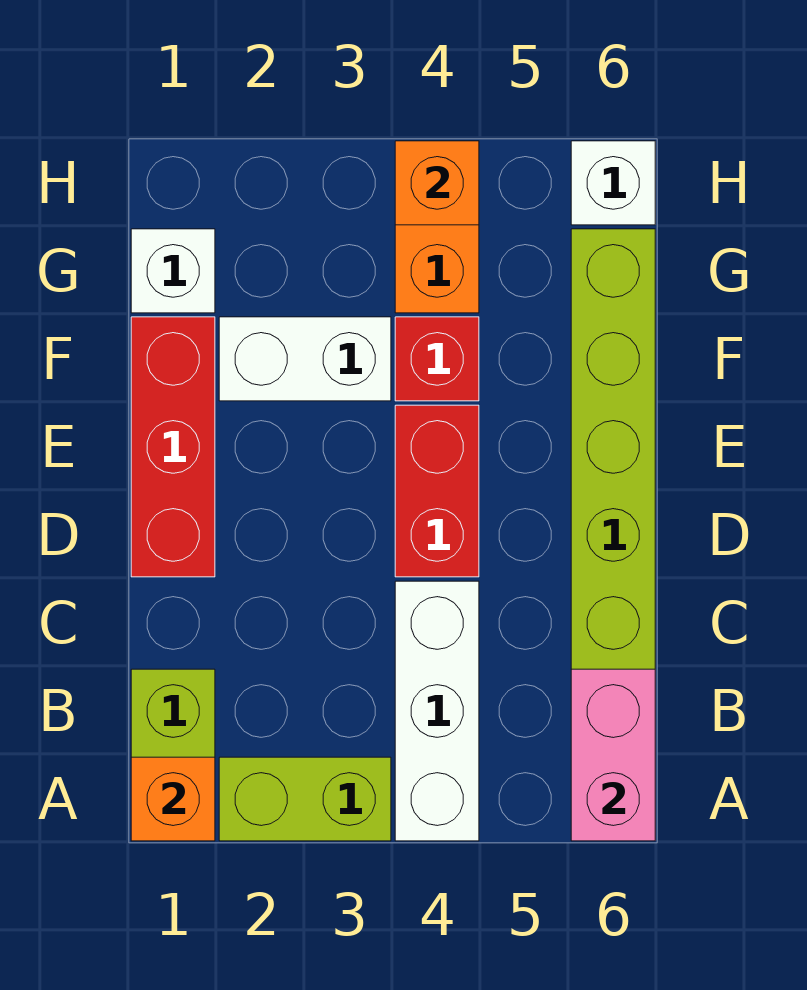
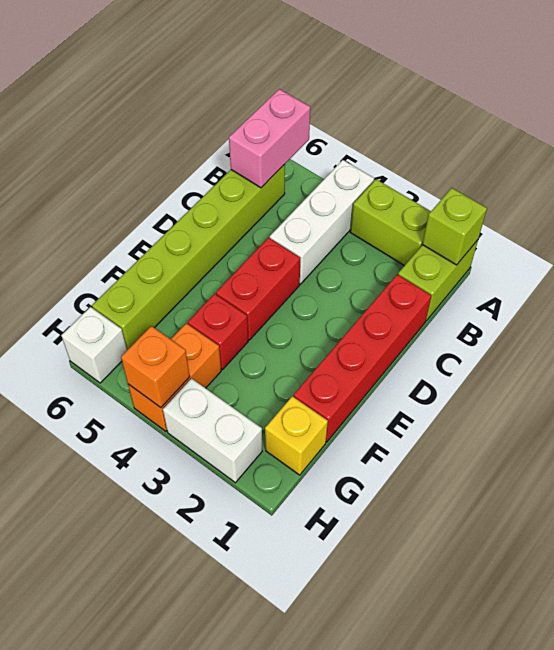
orange brick A1 level 2 -> lime brick A1 level 2
red brick D1:F1 level 1 -> red brick C1:F1 level 1
white brick F2:F3 level 1 -> white brick H2:H3 level 1
white brick G1 level 1 -> yellow brick G1 level 1

